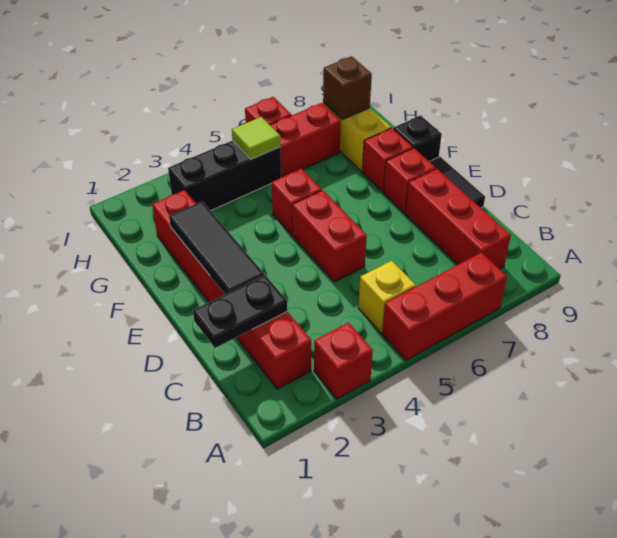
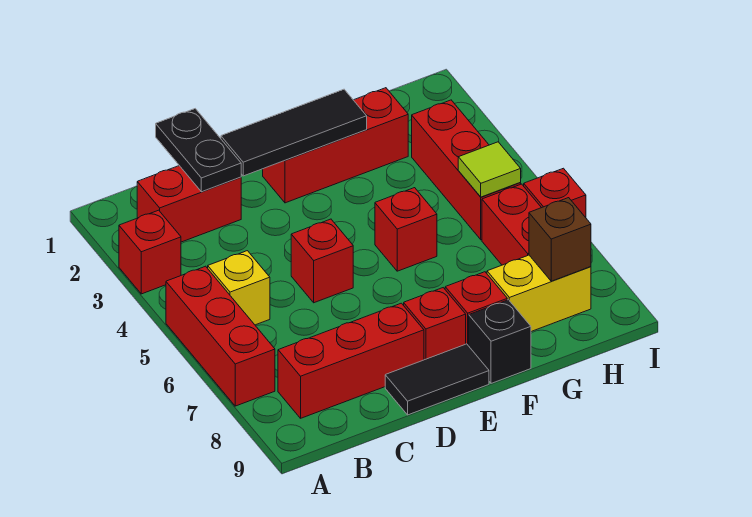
red brick D5:E5 level 1 -> red brick D5 level 1
black brick H3:H5 level 1 -> red brick H3:H5 level 1

